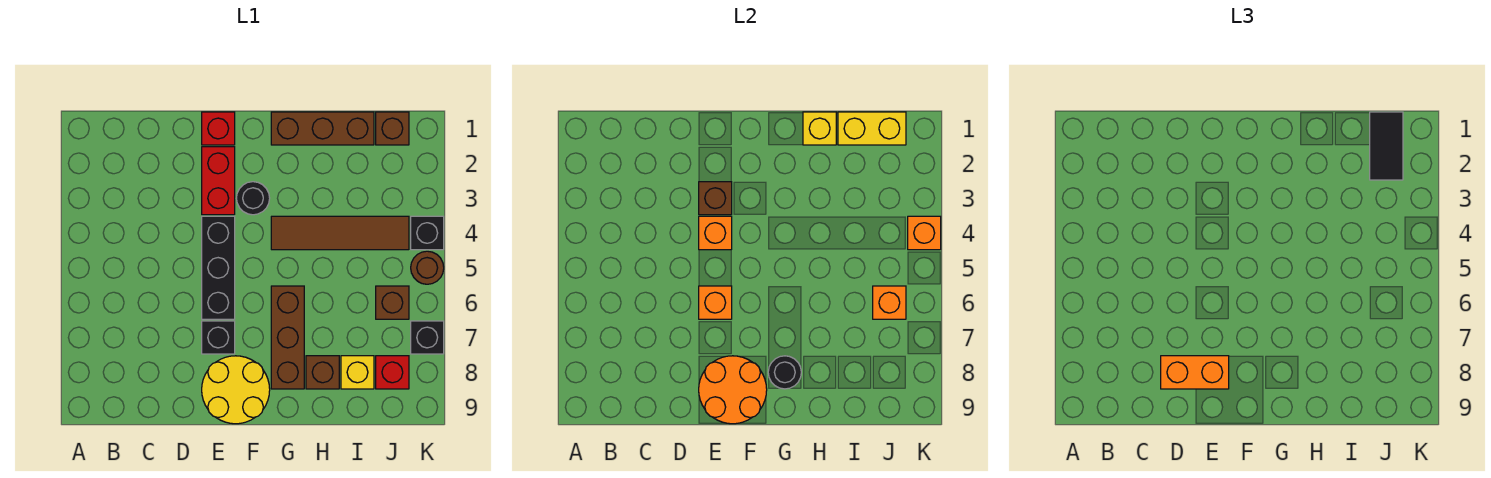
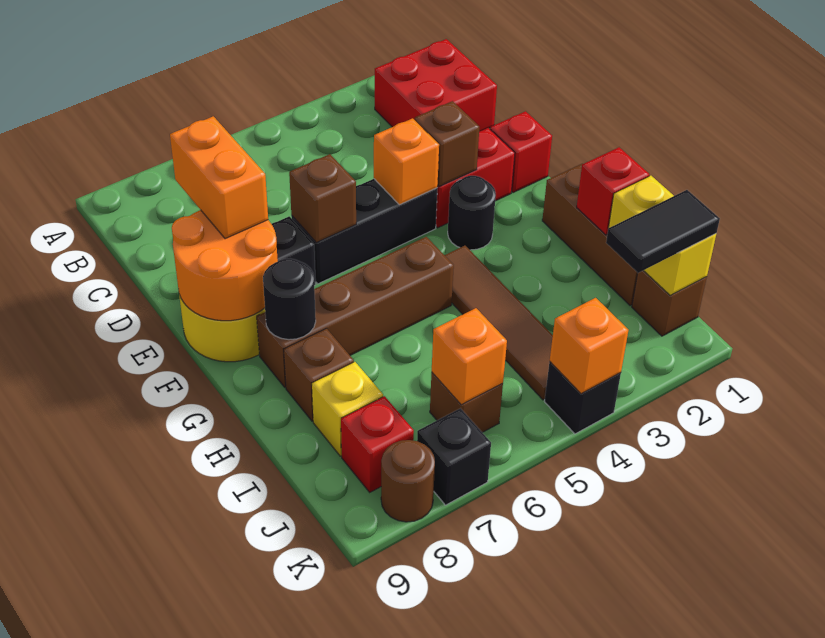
none -> red brick B1:C2 level 1
orange brick E6 level 2 -> brown brick E6 level 2
brown brick G6:G8 level 1 -> brown brick G5:G8 level 1
yellow brick H1 level 2 -> red brick H1 level 2
brown round brick K5 level 1 -> brown round brick K8 level 1

